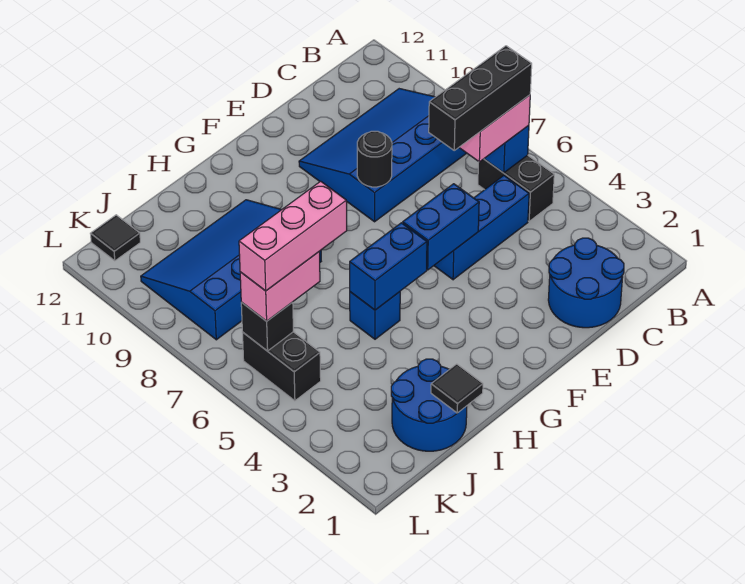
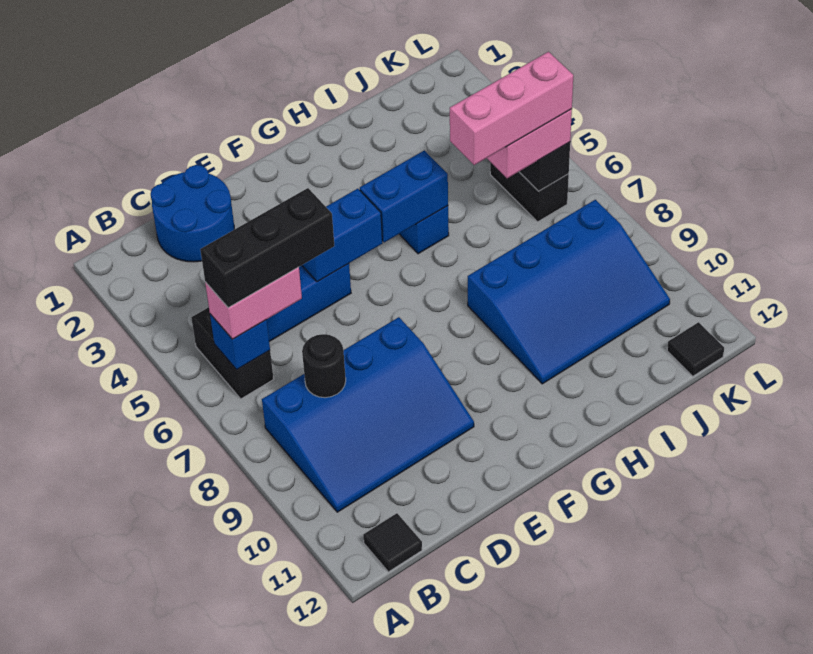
black round brick E8 level 2 -> black round brick C8 level 2
blue round brick I1:J2 level 1 -> none
black tile I1 level 2 -> black tile B12 level 1

